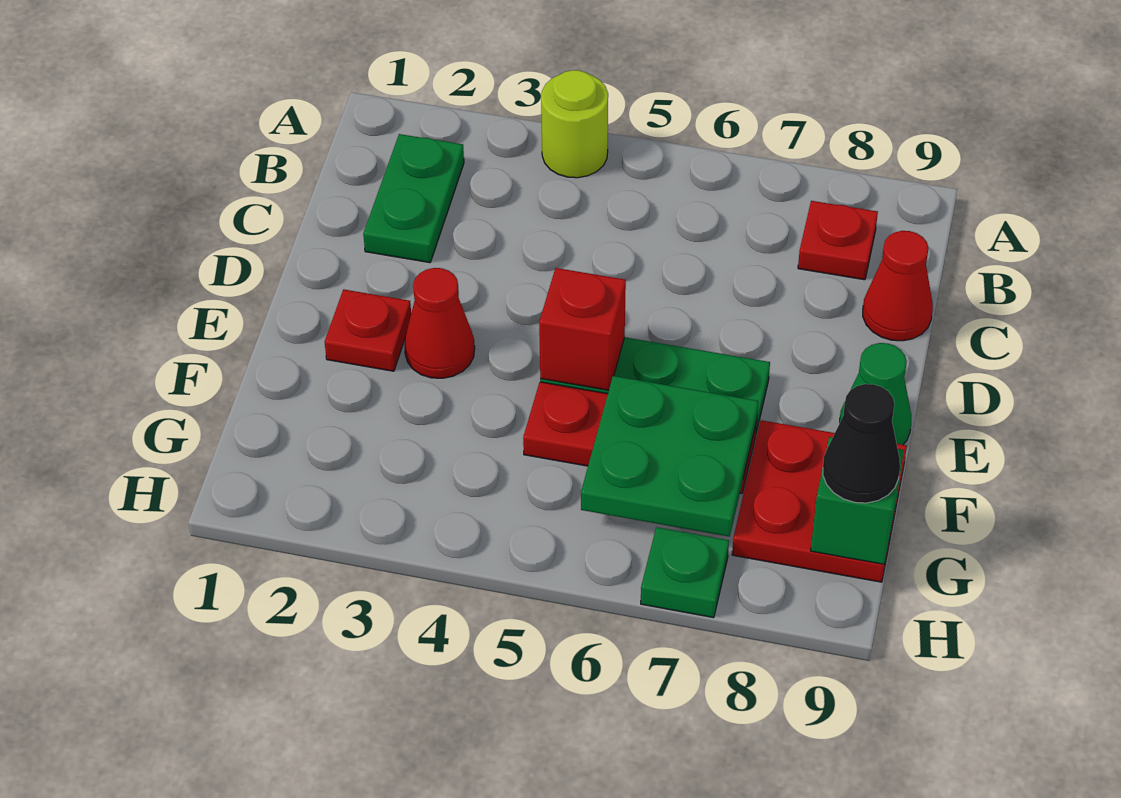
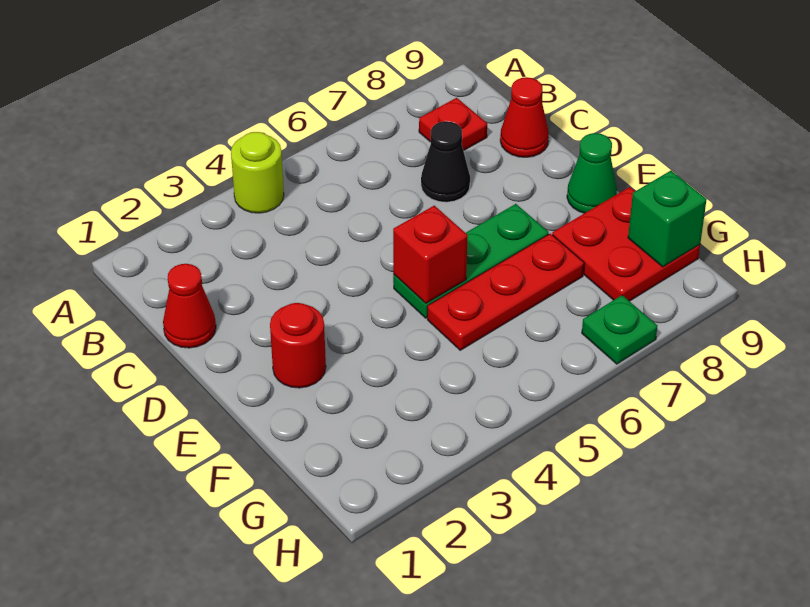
green plate B2:C2 level 1 -> none
red plate E2 level 1 -> red round brick E2 level 1
red cone E3 level 1 -> red cone C1 level 1
green plate F6:G7 level 2 -> none
black cone G9 level 3 -> black cone C7 level 1

